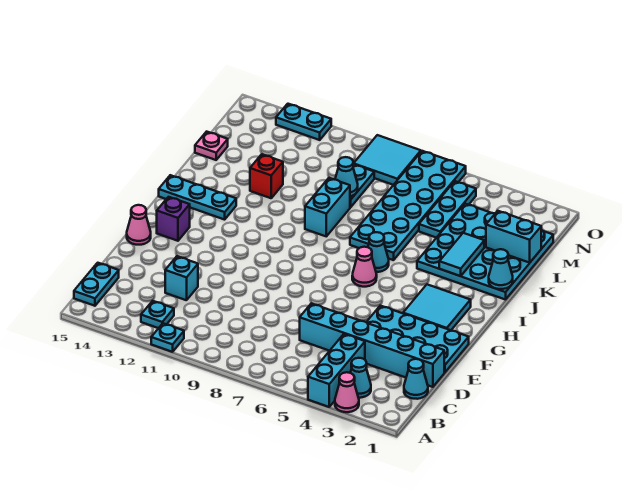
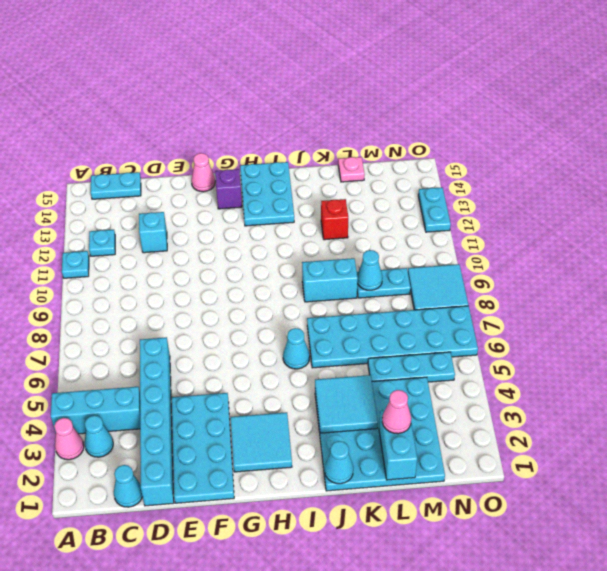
pink cone H6 level 1 -> pink cone L2 level 3
cyan plate I13:I15 level 1 -> cyan plate H13:I15 level 1
cyan tile J3:K3 level 2 -> cyan tile J3:K4 level 2

